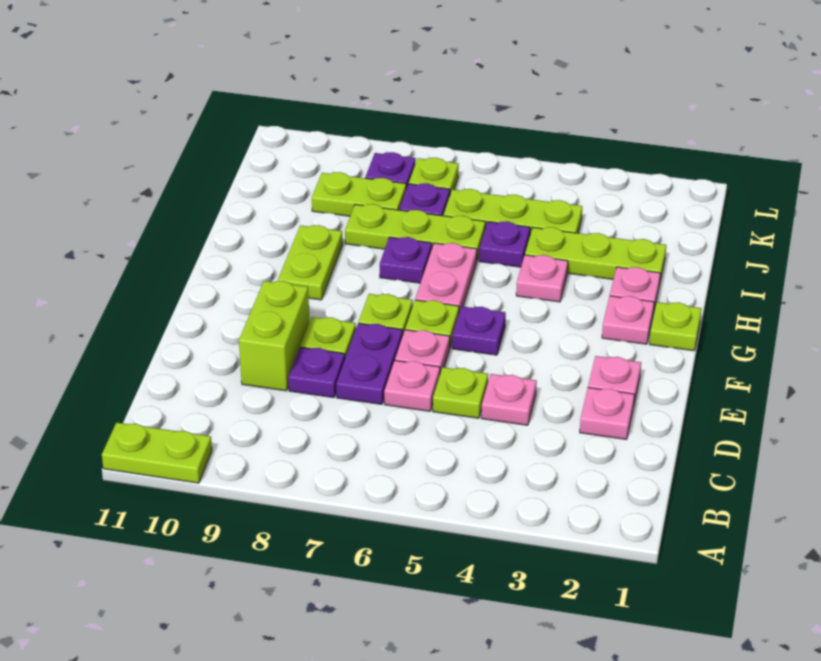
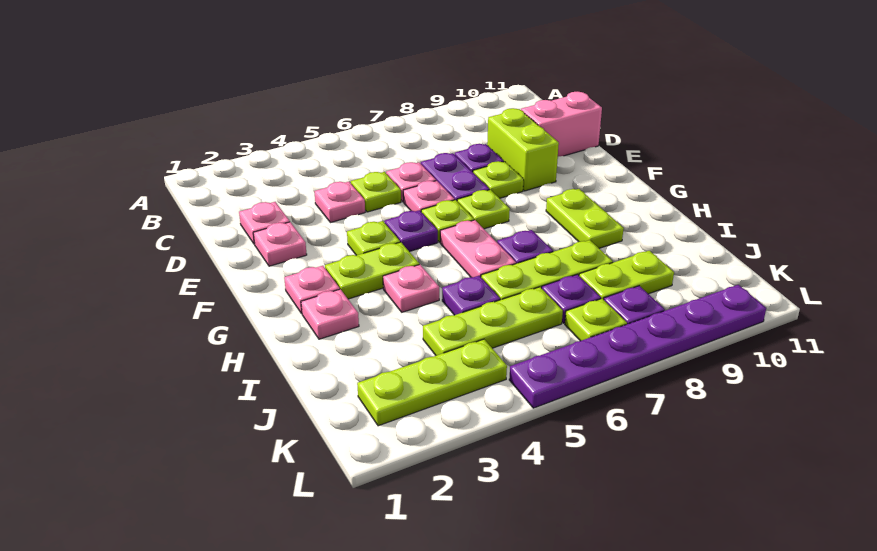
lime plate A10:A11 level 1 -> lime plate G3:G4 level 1
none -> pink brick D10:D11 level 1
lime plate G1 level 1 -> lime plate F4 level 1
lime plate I2:I4 level 1 -> lime plate K2:K4 level 1
none -> purple plate L5:L10 level 1

